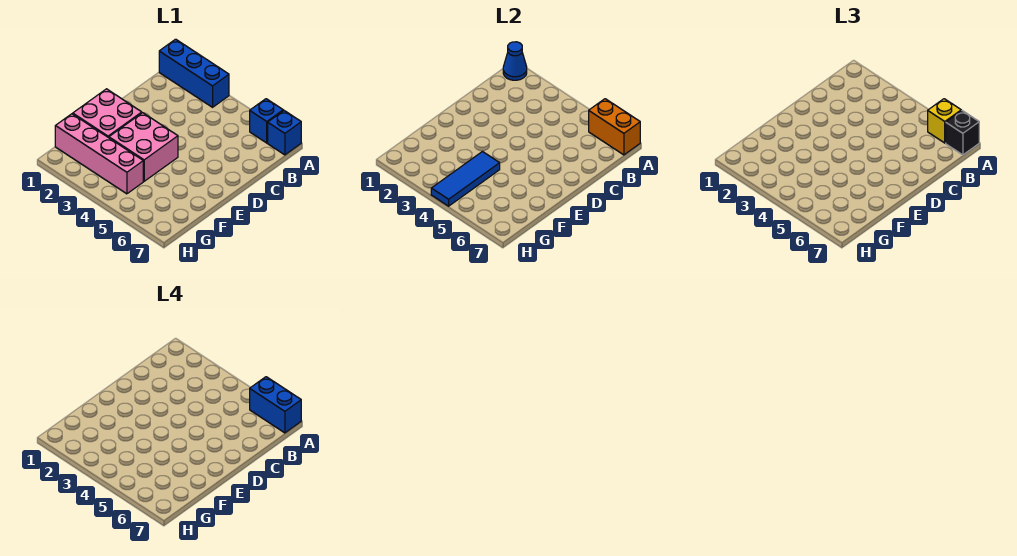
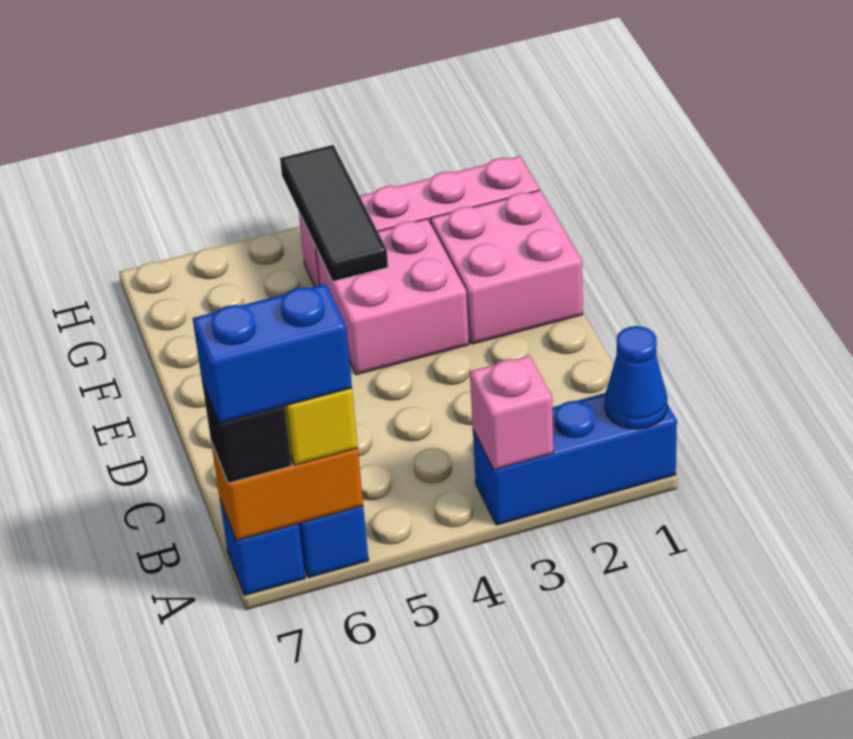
none -> pink brick A3 level 2
blue tile F4:H4 level 2 -> black tile F4:H4 level 2

